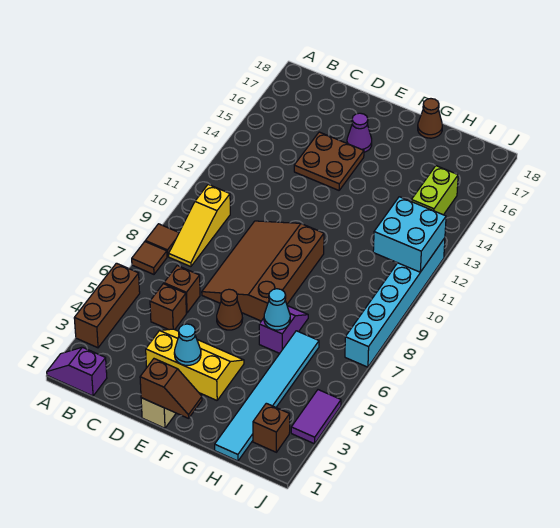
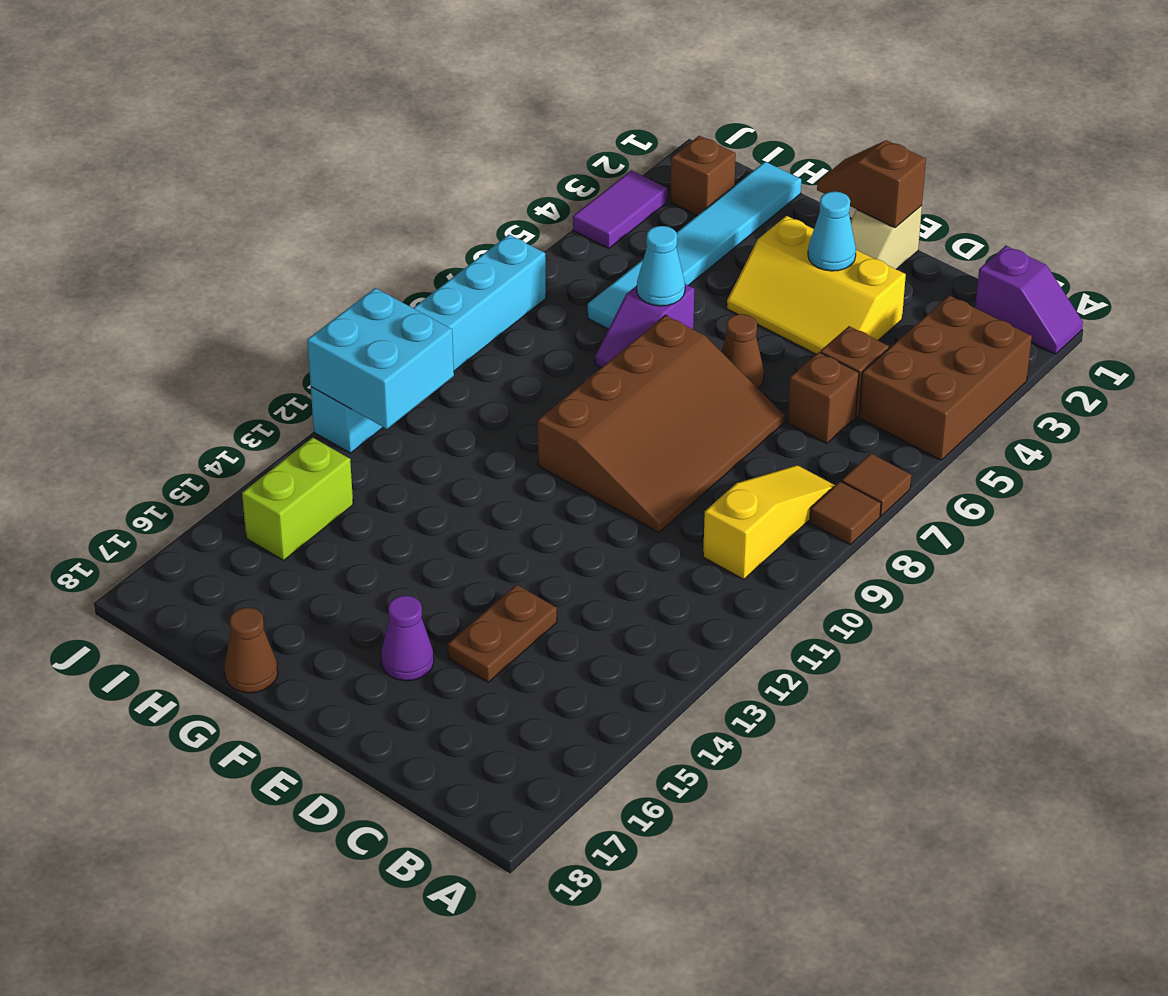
brown brick A3:A5 level 1 -> brown brick A3:B5 level 1
brown plate D14:E15 level 1 -> brown plate D14:D15 level 1

